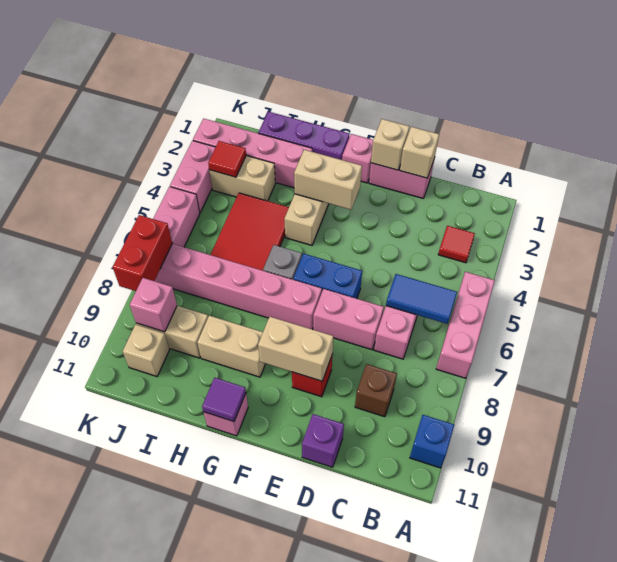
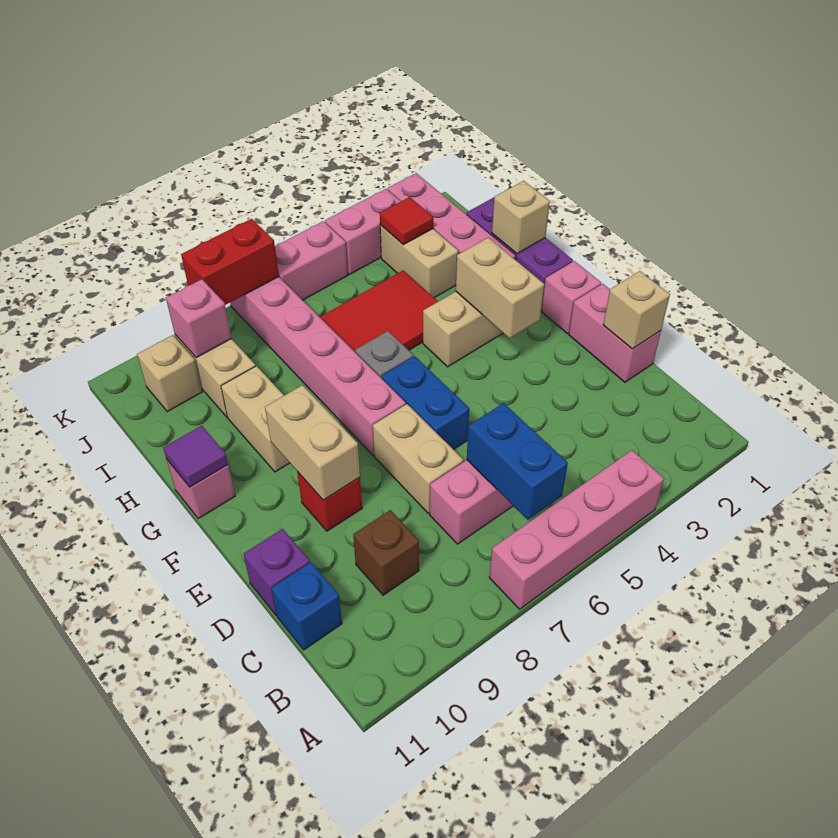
pink brick A5:A7 level 1 -> pink brick A4:A7 level 1
blue brick A10 level 1 -> blue brick C11 level 1
red tile B3 level 1 -> none
blue tile B6:C6 level 2 -> blue brick B6:C6 level 2
pink brick D7:E7 level 1 -> tan brick D7:E7 level 1
tan brick E1 level 2 -> tan brick H1 level 2

